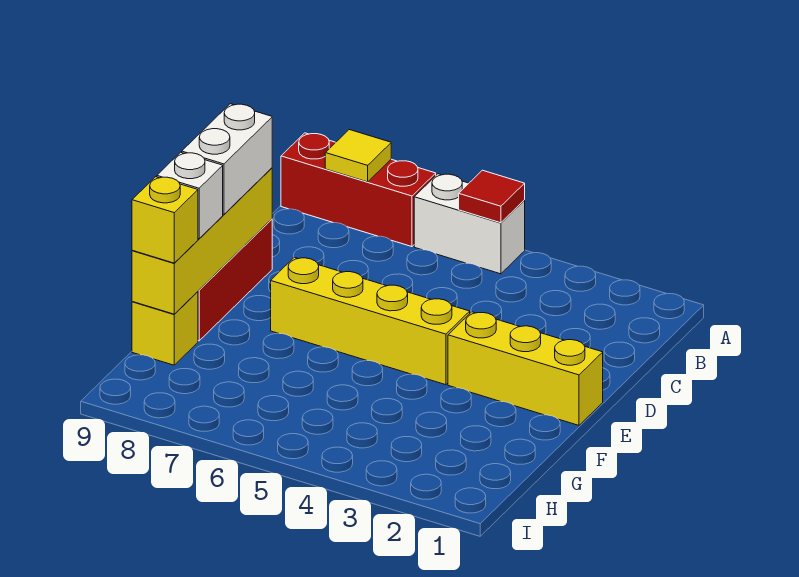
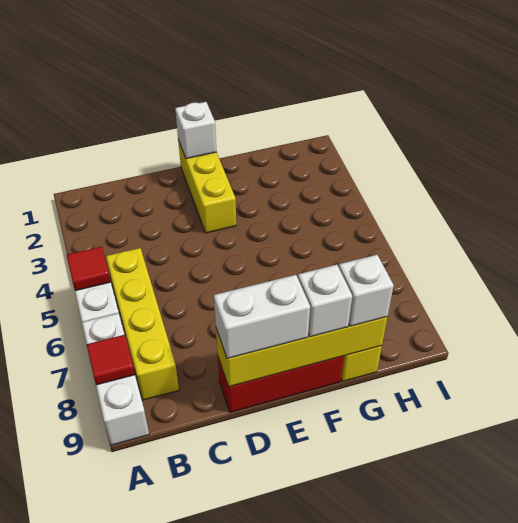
red brick A7:A9 level 1 -> white brick A7:A9 level 1
yellow tile A8 level 2 -> red tile A8 level 2
none -> white brick E1 level 2
yellow brick E4:E7 level 1 -> yellow brick B5:B8 level 1
yellow brick G9 level 3 -> white brick G9 level 3

